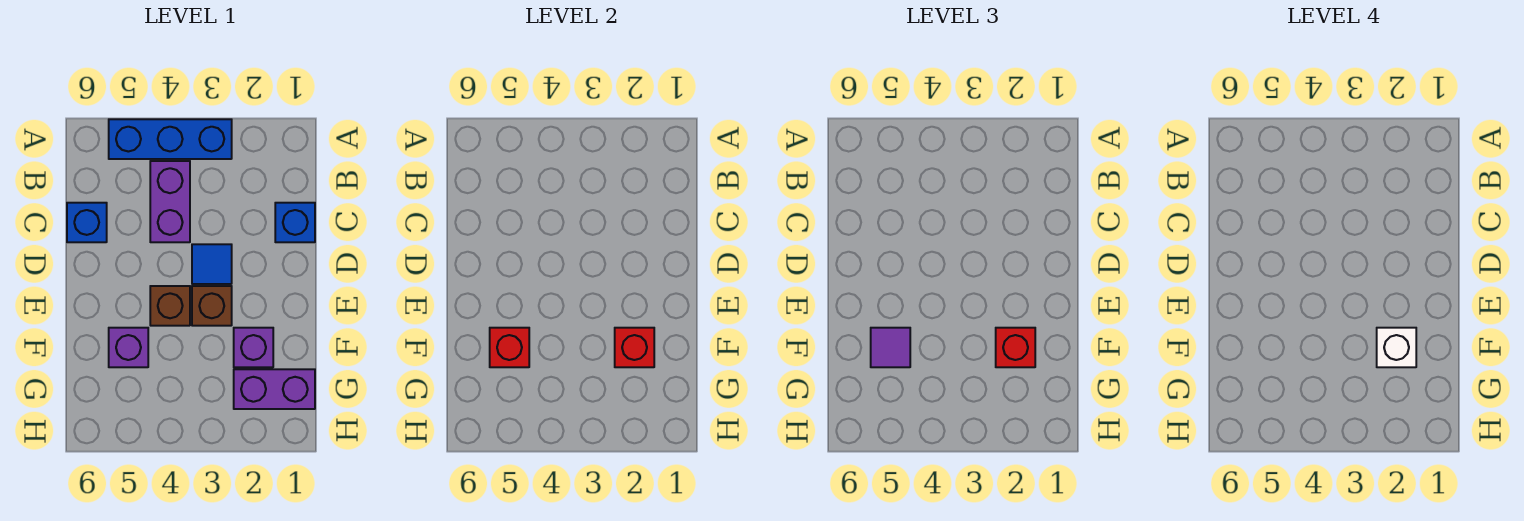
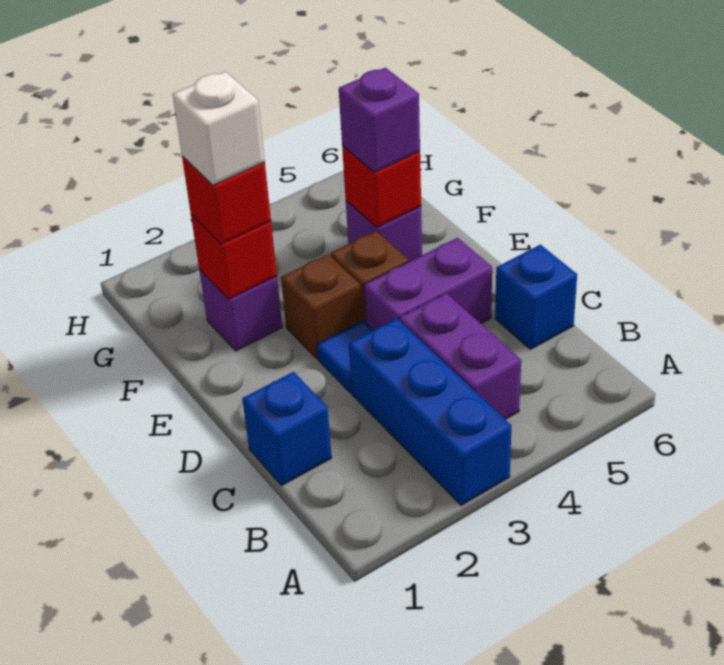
blue brick A3:A5 level 1 -> blue brick A3:C3 level 1
purple tile F5 level 3 -> purple brick F5 level 3
purple brick G1:G2 level 1 -> purple brick D4:D5 level 1

